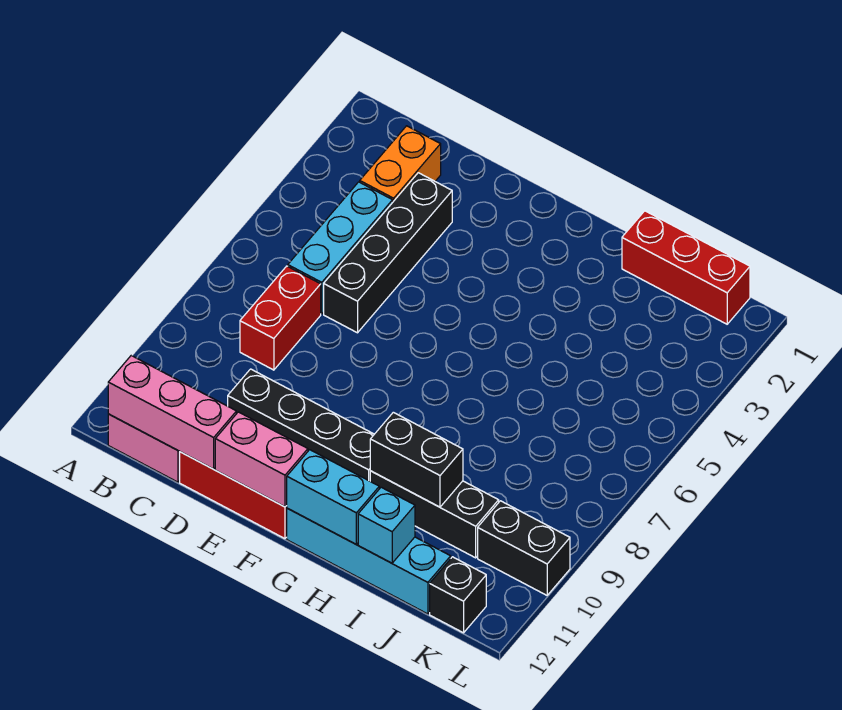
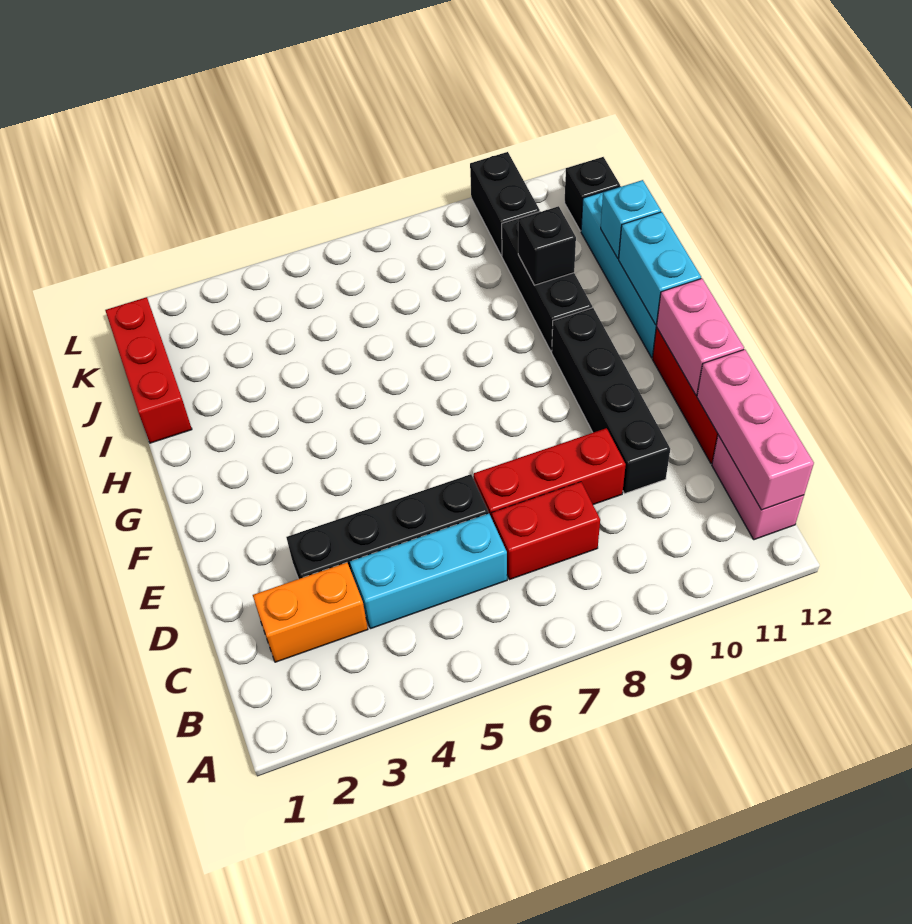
none -> red brick D7:D9 level 1
black brick H10:I10 level 2 -> black brick I10 level 2

